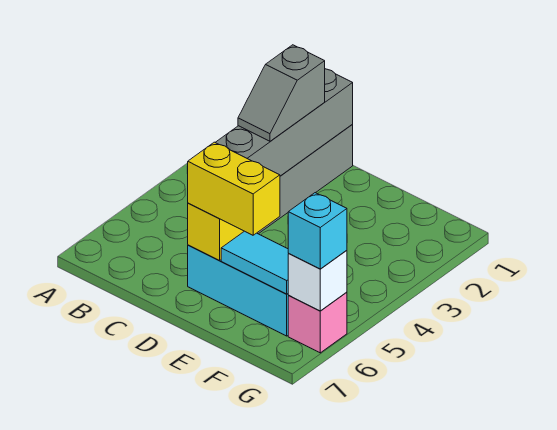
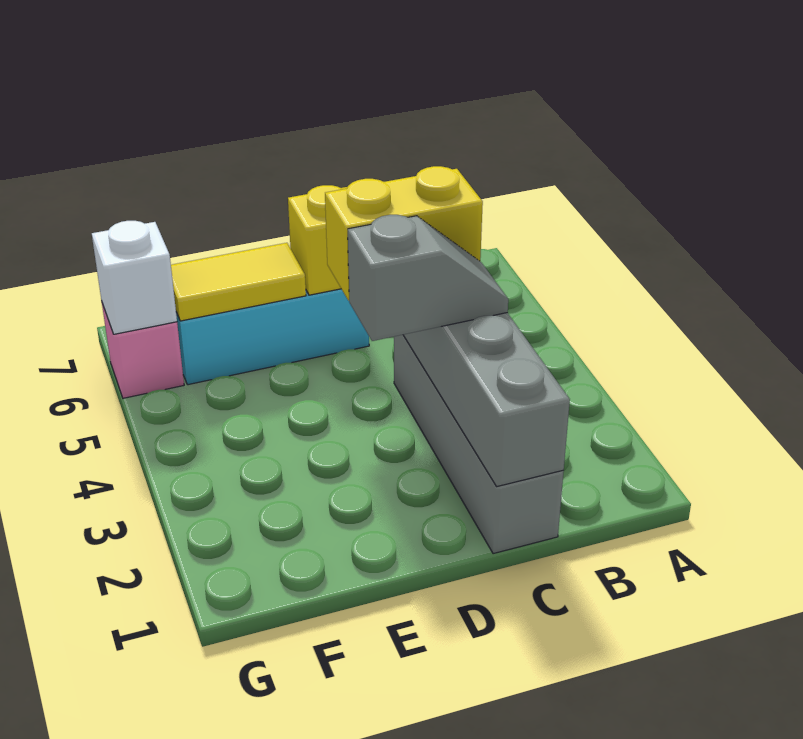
grey slope C2:C3 level 3 top 2 -> grey slope C3:D3 level 3 top D
yellow brick D6:E6 level 3 -> yellow brick C4:D4 level 3
cyan tile E6:F6 level 2 -> yellow tile E6:F6 level 2
cyan brick G6 level 3 -> none

